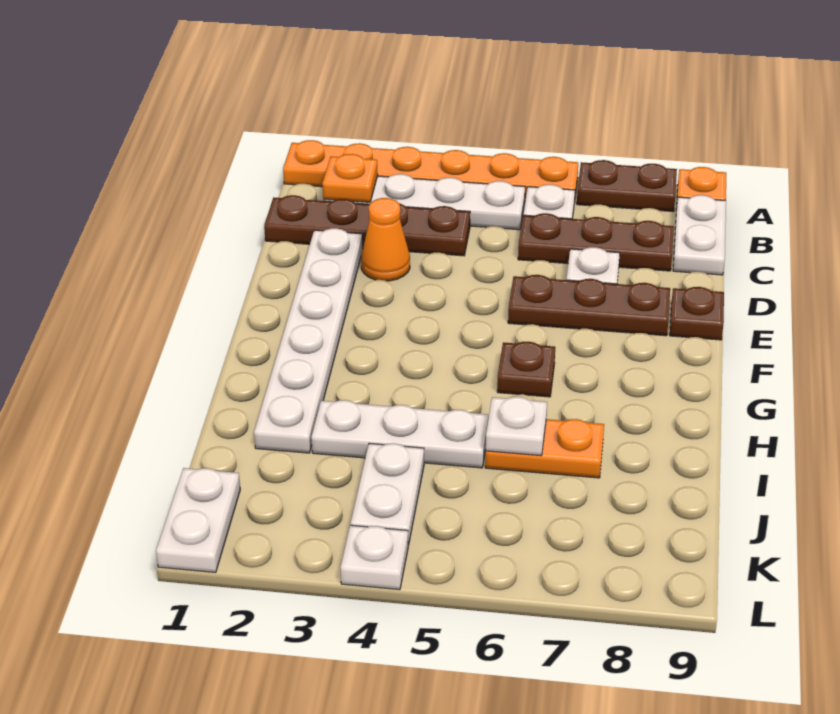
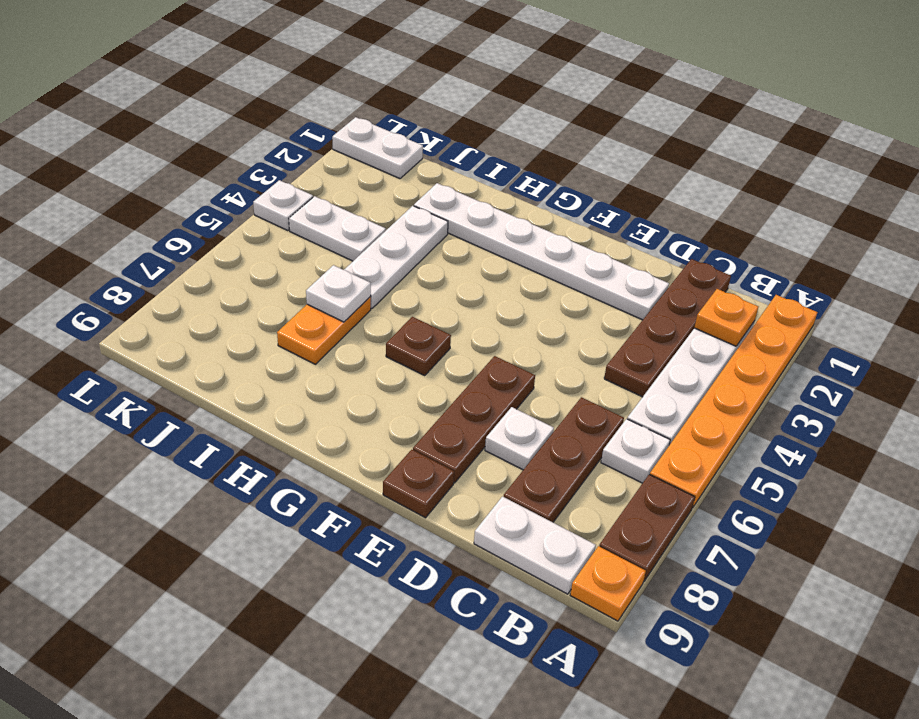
orange cone D3 level 1 -> none

